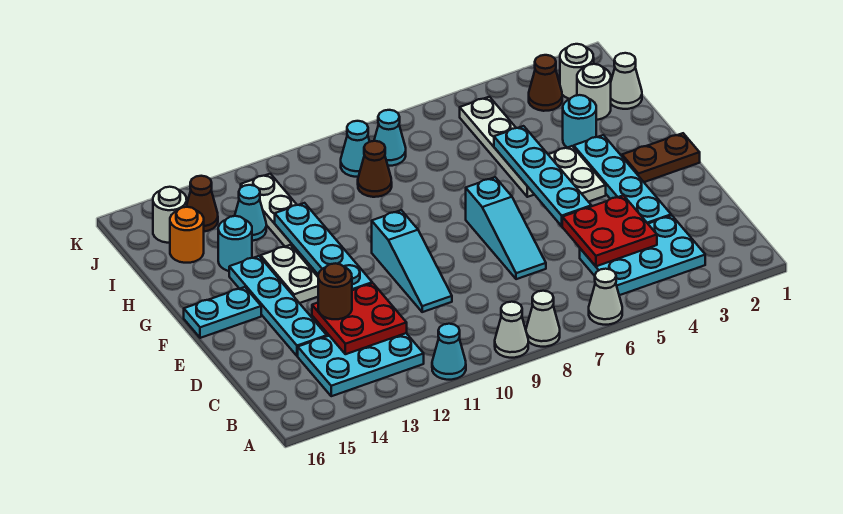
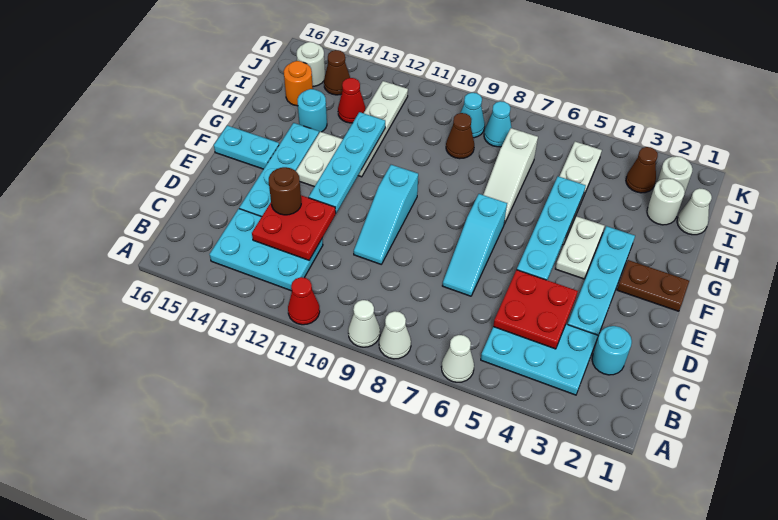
cyan cone A11 level 1 -> red cone A11 level 1
none -> white slope G7:I7 level 1 top I
cyan round brick H3 level 1 -> cyan round brick C2 level 1
cyan cone I13 level 1 -> red cone I13 level 1

